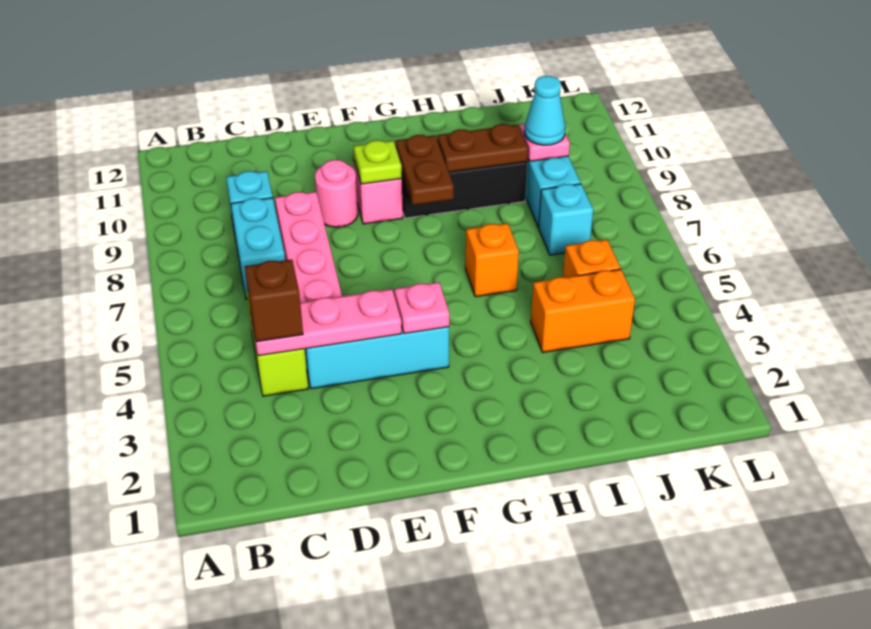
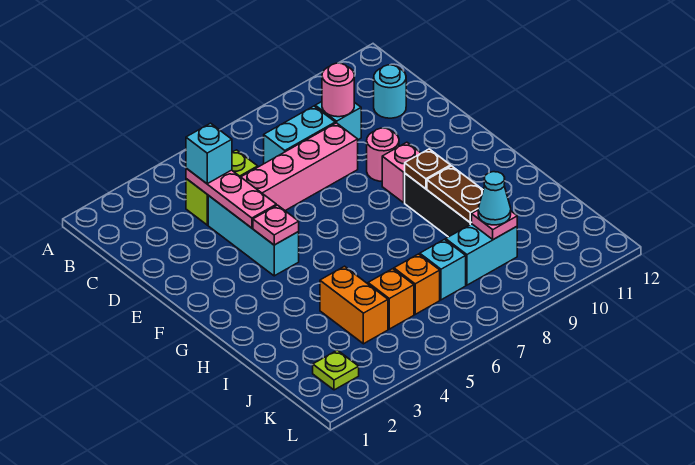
brown brick C4 level 3 -> cyan brick C4 level 3
none -> pink round brick C9 level 2
none -> cyan round brick C11 level 1
lime plate F9 level 2 -> lime plate K2 level 1
brown plate G8:G9 level 2 -> brown plate G9 level 2
orange brick H6 level 1 -> orange brick J6 level 1

